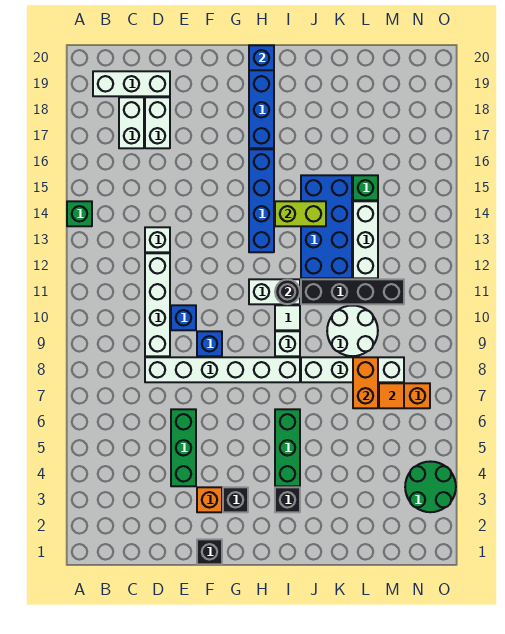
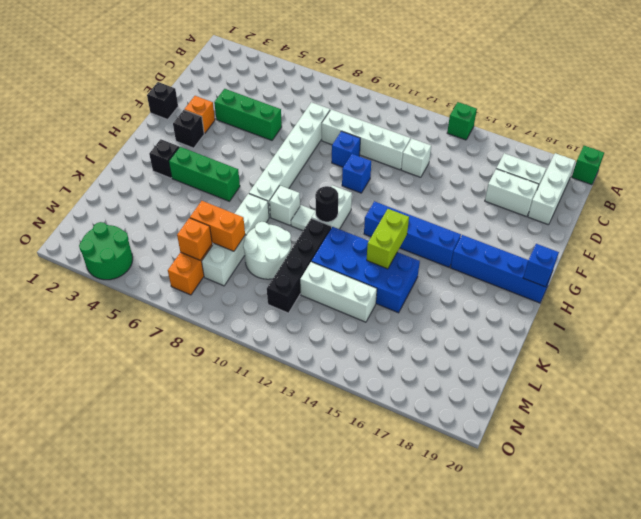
blue brick F9 level 1 -> blue brick F11 level 1
green brick L15 level 1 -> green brick A20 level 1
orange tile M7 level 2 -> orange brick M7 level 2

